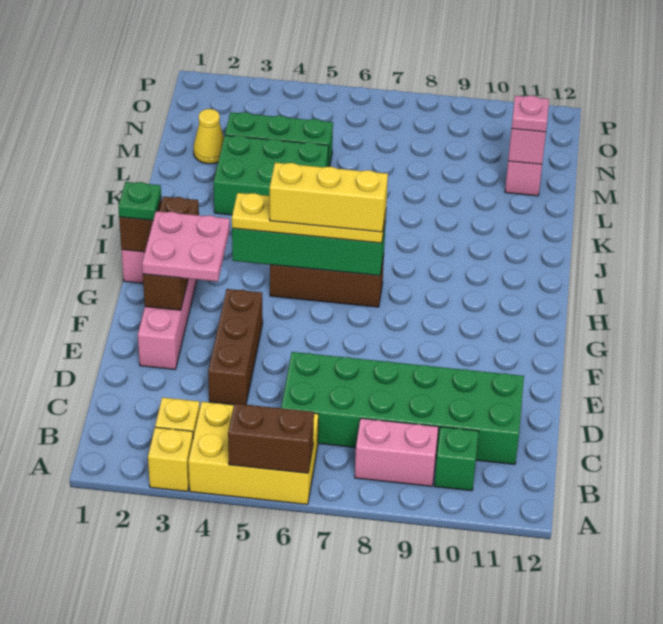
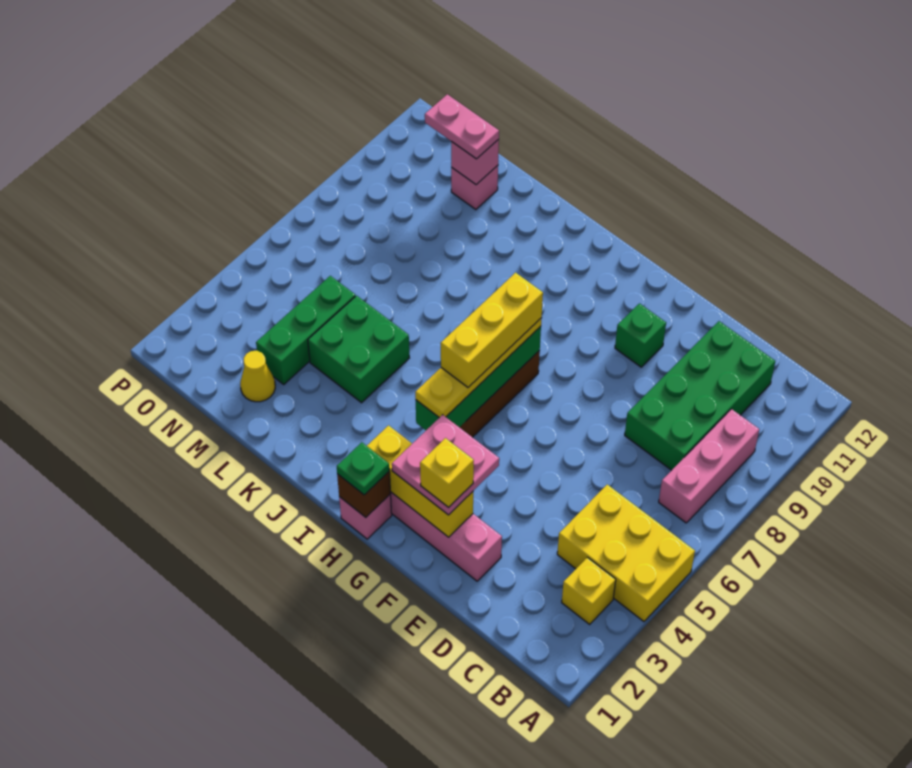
yellow brick A3 level 1 -> yellow brick F2 level 4
yellow brick A4:B6 level 1 -> yellow brick A4:C5 level 1
brown brick A5:A6 level 2 -> none
pink brick B8:B9 level 1 -> pink brick B7:B9 level 1
green brick B10 level 1 -> green brick F10 level 1
green brick C6:D11 level 1 -> green brick C8:D11 level 1
brown brick D4:F4 level 1 -> none
brown brick F2:H2 level 2 -> yellow brick F2:H2 level 2
green brick K3:L5 level 1 -> green brick K4:L5 level 1
pink plate M11 level 3 -> pink plate M11:N11 level 3

